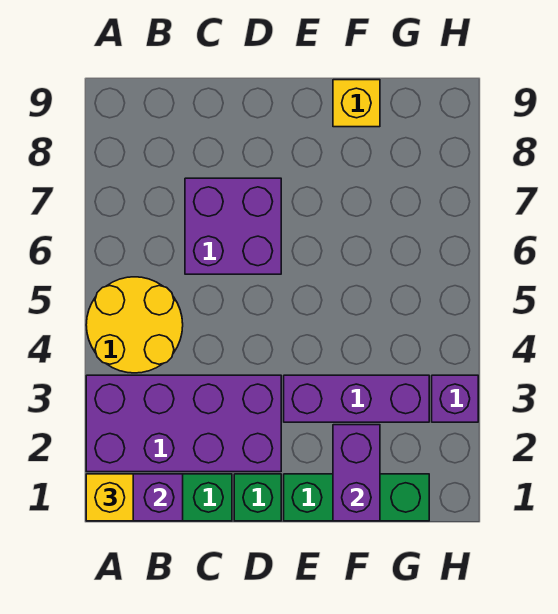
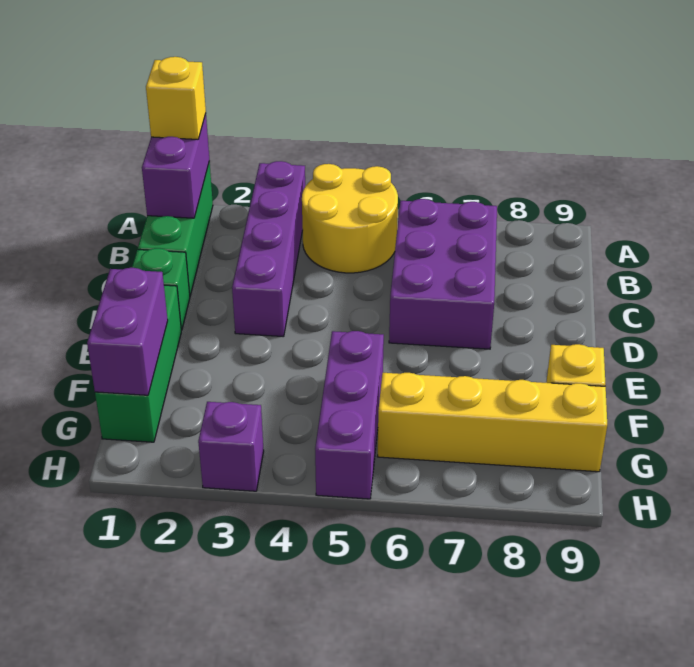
purple brick A2:D3 level 1 -> purple brick A3:D3 level 1
purple brick C6:D7 level 1 -> purple brick B6:D7 level 1
purple brick E3:G3 level 1 -> purple brick F5:H5 level 1
purple brick F1:F2 level 2 -> purple brick F1:G1 level 2
none -> yellow brick G6:G9 level 1

